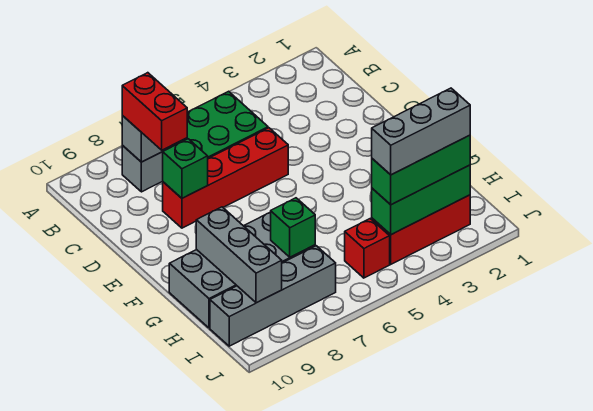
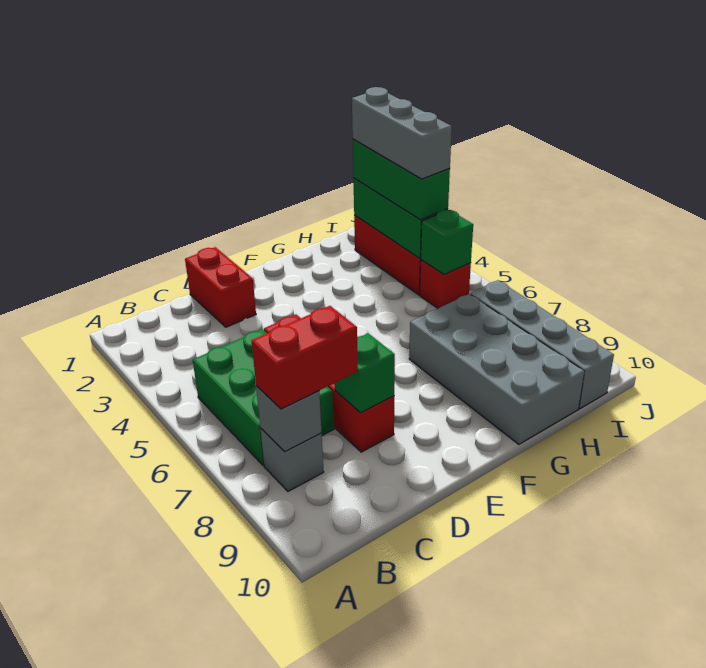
none -> red brick D1:D2 level 1
grey brick G9:I9 level 2 -> none
green brick H7 level 2 -> green brick I5 level 2

